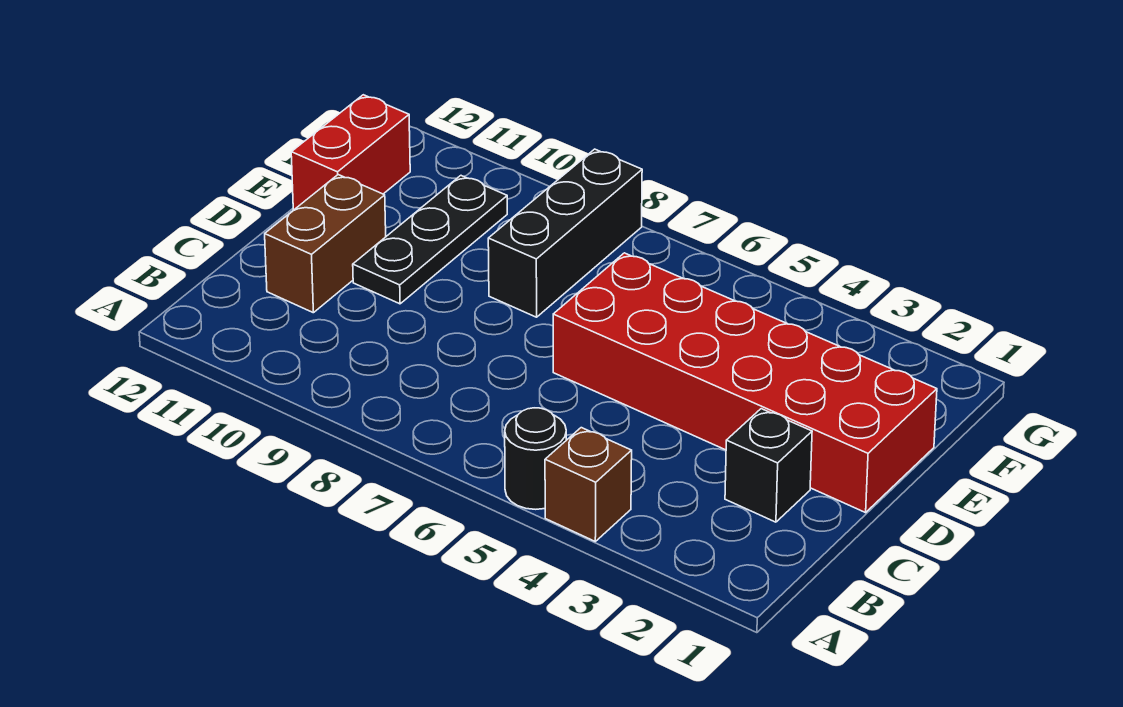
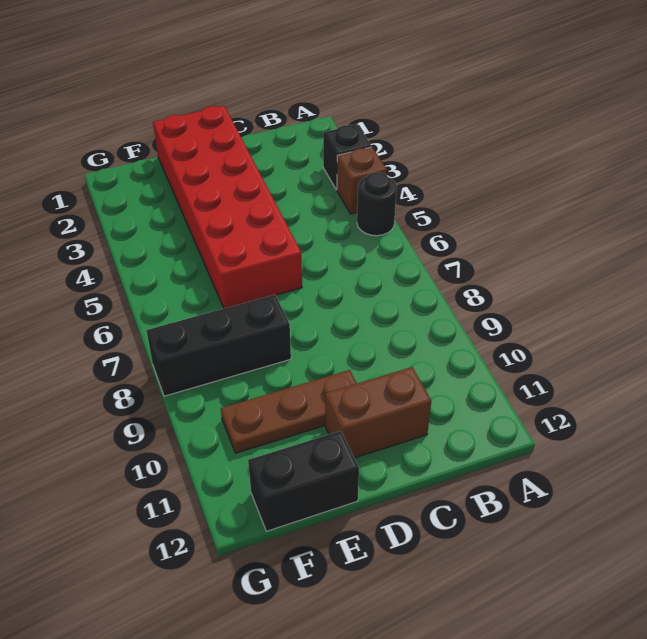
black brick C2 level 1 -> black brick A3 level 1
black plate D10:F10 level 1 -> brown plate D10:F10 level 1
red brick E12:F12 level 1 -> black brick E12:F12 level 1

